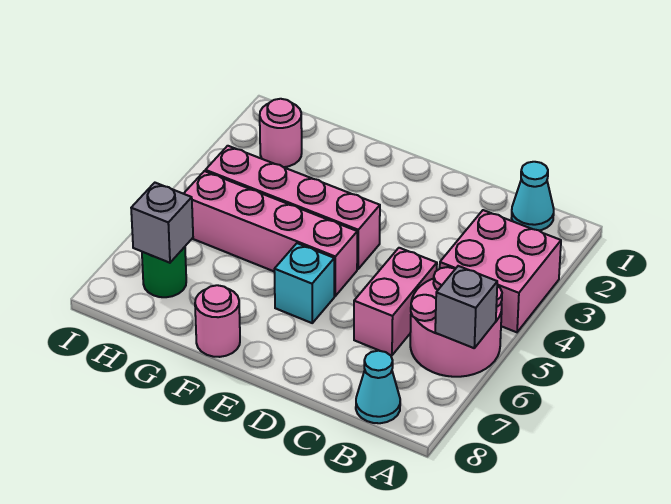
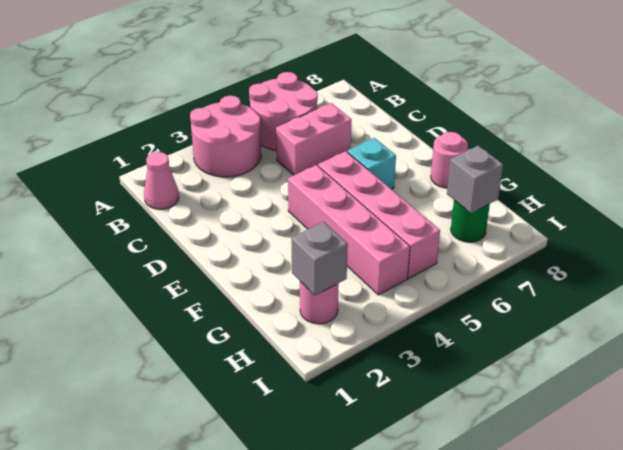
pink brick A3:B4 level 1 -> pink round brick A3:B4 level 1
grey brick A6 level 2 -> grey brick H2 level 2
cyan cone B1 level 1 -> pink cone B1 level 1
cyan cone B8 level 1 -> none

